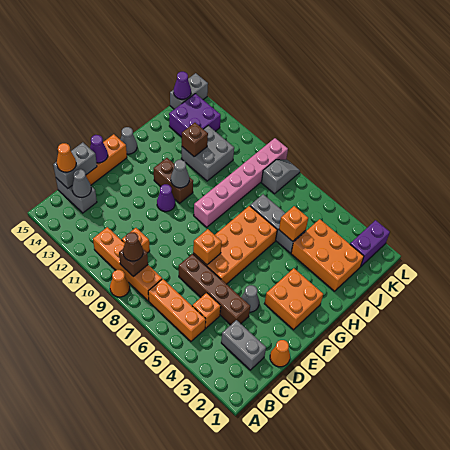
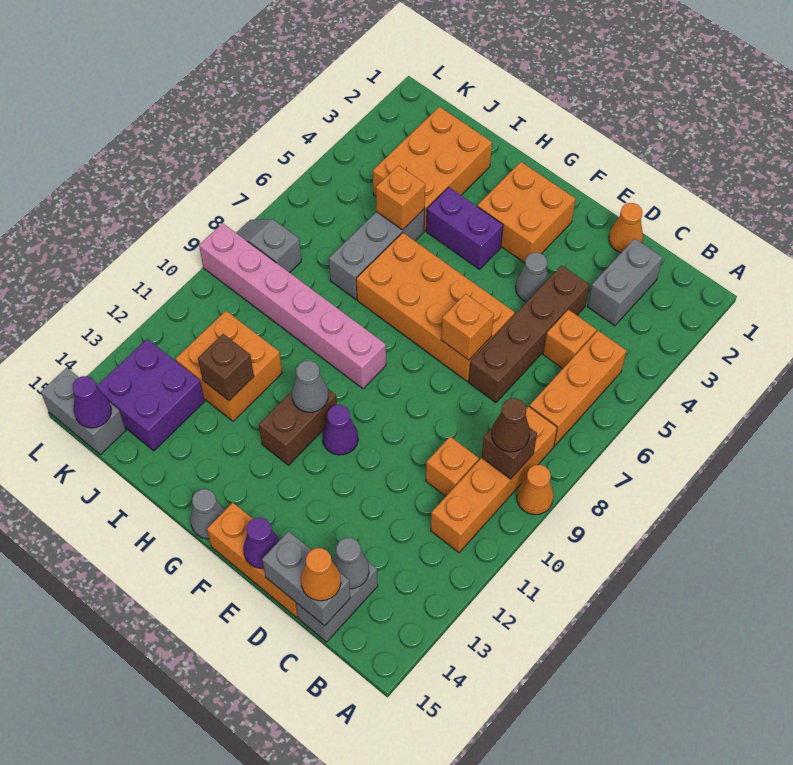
grey brick I11:J12 level 1 -> orange brick I11:J12 level 1
purple brick K2:L2 level 1 -> purple brick G4:H4 level 1

